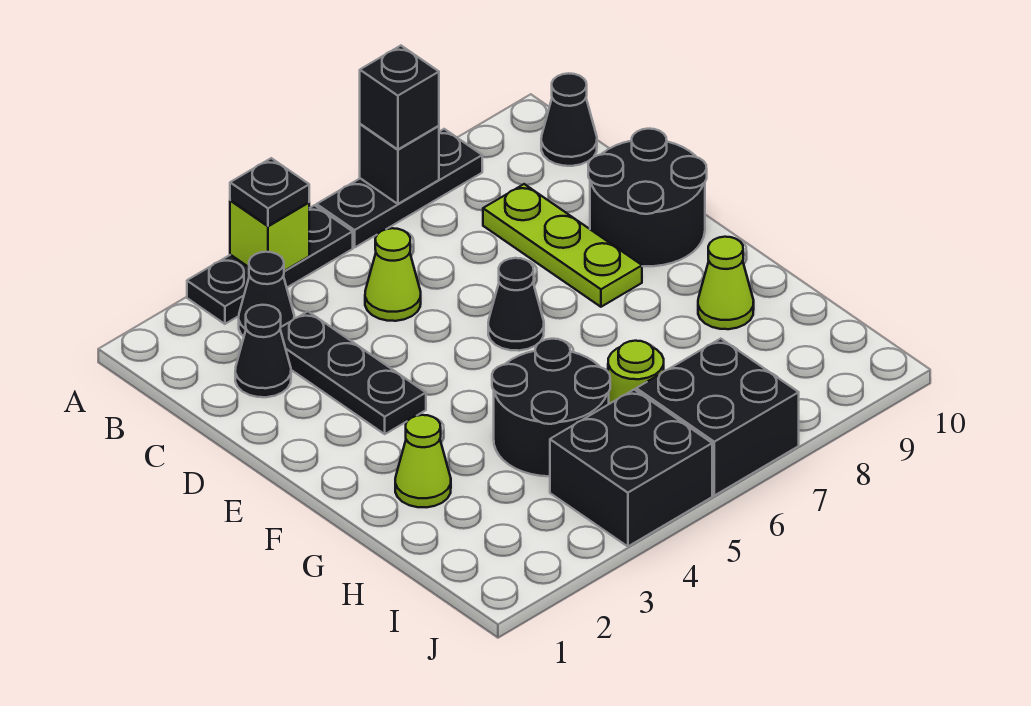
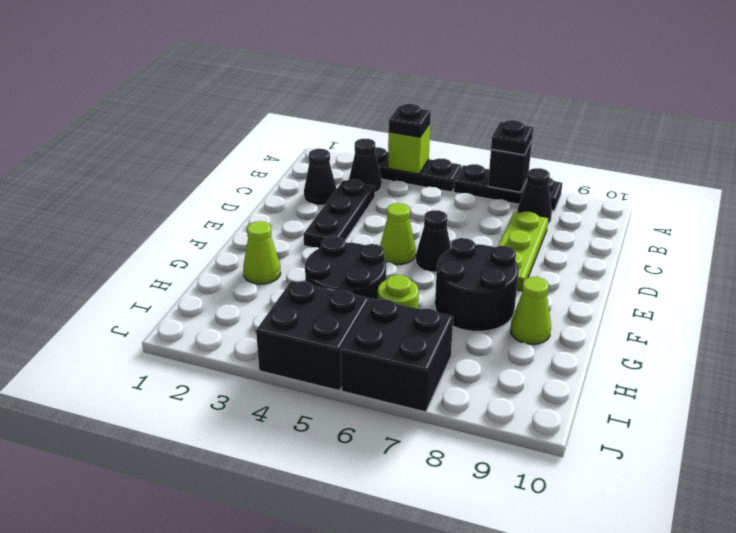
black brick A7 level 3 -> black plate A7 level 3
black cone B10 level 1 -> black cone B8 level 1
lime cone C5 level 1 -> lime cone E5 level 1
black round brick D9:E10 level 1 -> black round brick F7:G8 level 1

